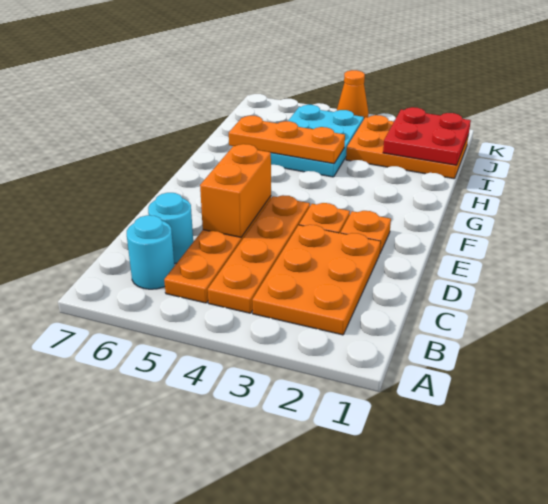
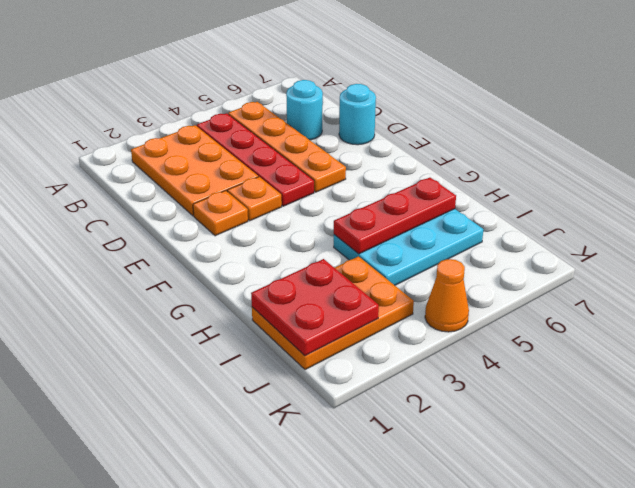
orange plate B4:E4 level 1 -> red plate B4:E4 level 1
cyan round brick B6 level 1 -> cyan round brick D7 level 1
orange brick D5:E5 level 2 -> none
cyan plate H4:J5 level 1 -> cyan plate H4:I6 level 1
orange plate H4:H6 level 2 -> red plate H4:H6 level 2

